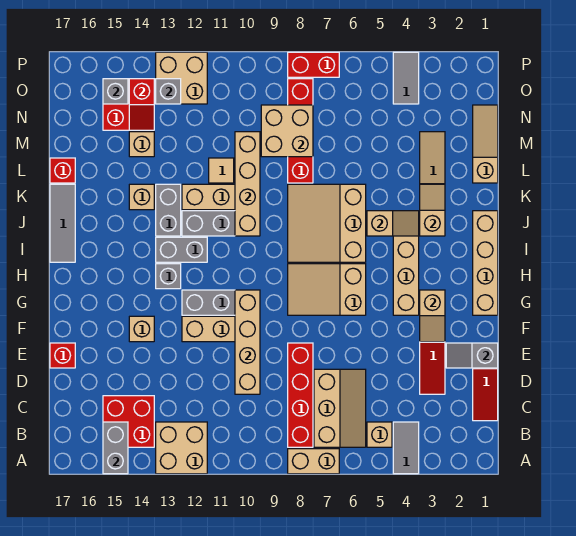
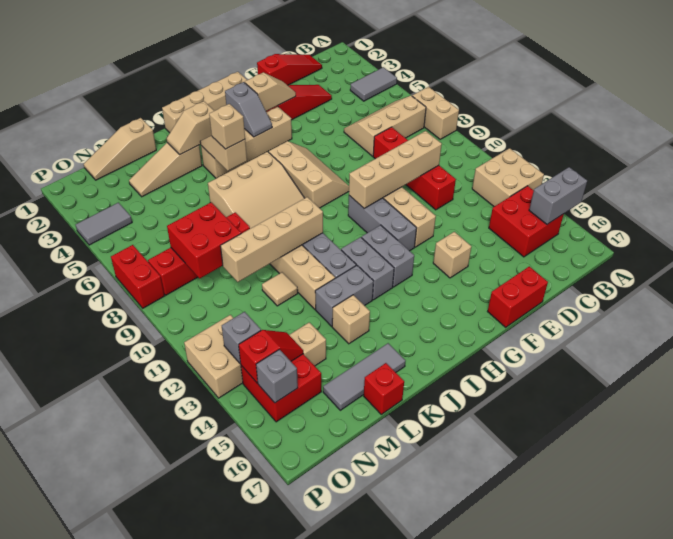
tan brick B5 level 1 -> tan brick J5 level 3
red brick B8:E8 level 1 -> red brick D8:D11 level 1
grey slope E1:E2 level 2 top 1 -> grey slope H3:H4 level 2 top 3
red brick E17 level 1 -> red brick E17:F17 level 1
tan slope G6:H8 level 1 top 6 -> tan slope G6:H8 level 1 top H
grey brick H13 level 1 -> grey brick H12:H13 level 1
grey tile I17:K17 level 1 -> grey tile K16:M16 level 1
tan brick M8:N9 level 2 -> red brick M8:N9 level 2

